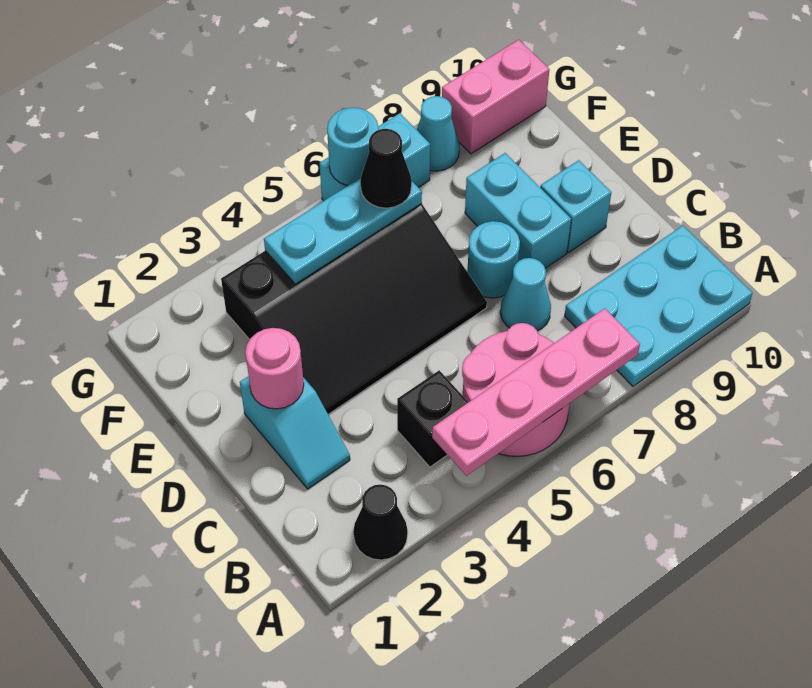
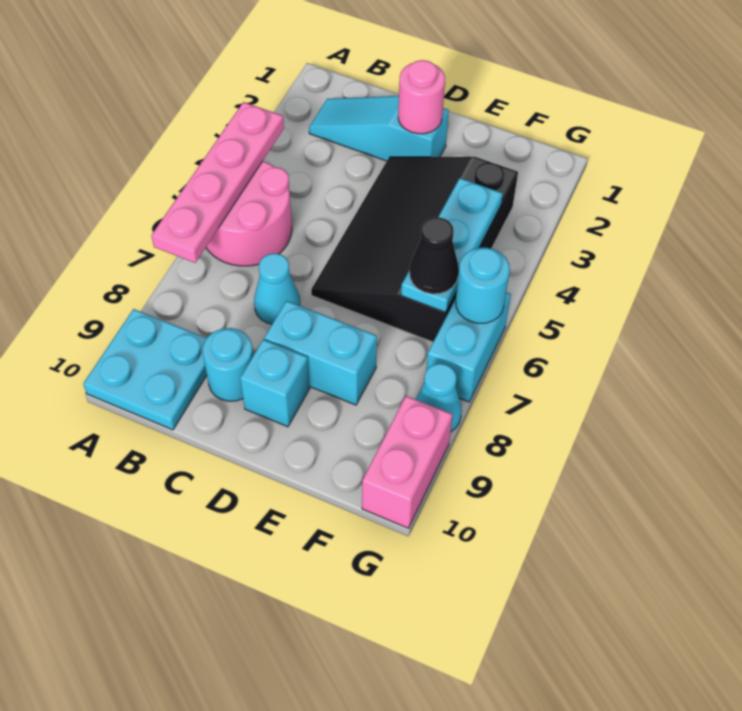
black cone A2 level 1 -> none
cyan plate A8:B10 level 1 -> cyan plate A9:B10 level 1
black brick B4 level 1 -> none
cyan slope C2:D2 level 1 top D -> cyan slope B2:D2 level 1 top D
cyan round brick D7 level 1 -> cyan round brick C9 level 1

